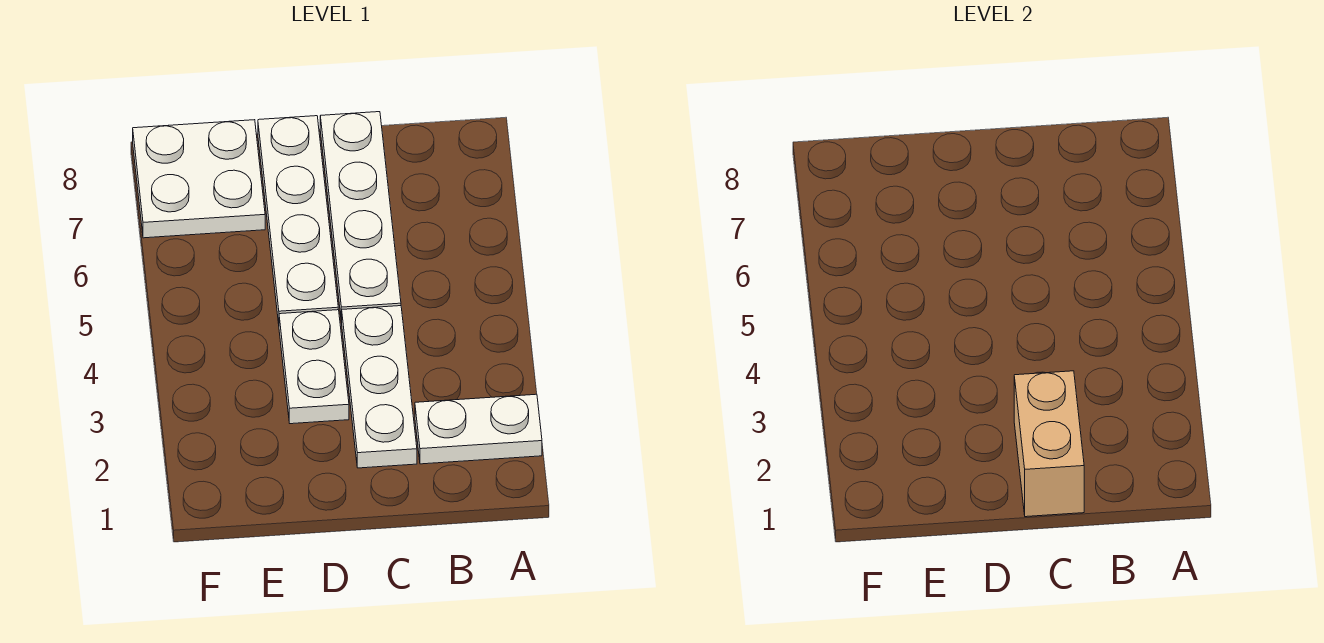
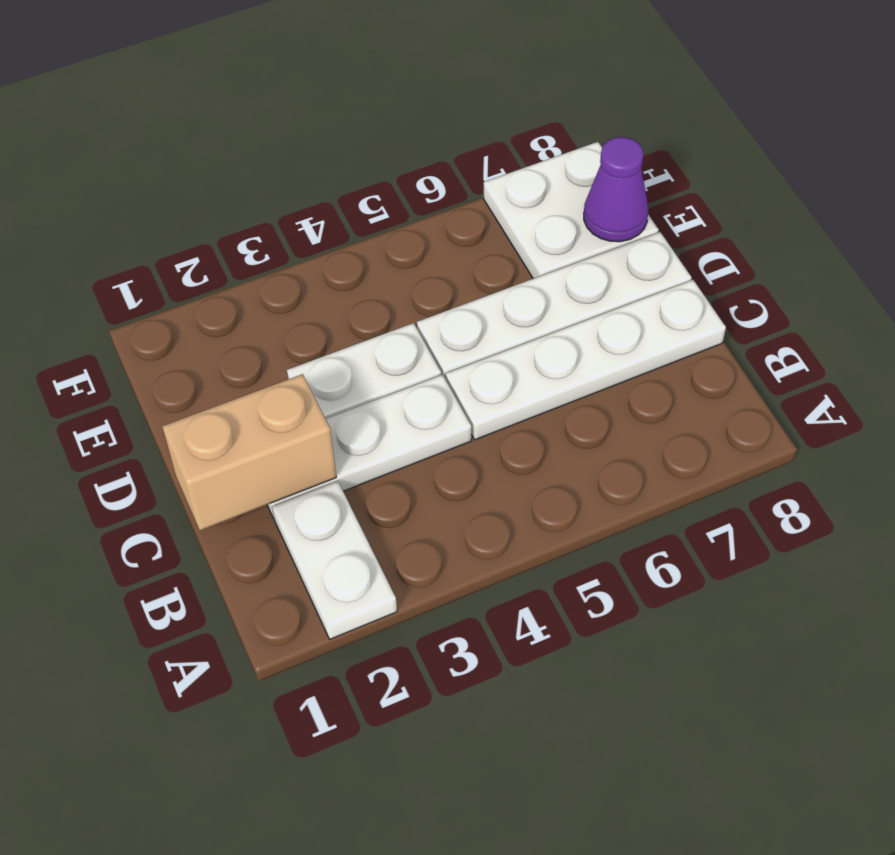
none -> purple cone E8 level 2

